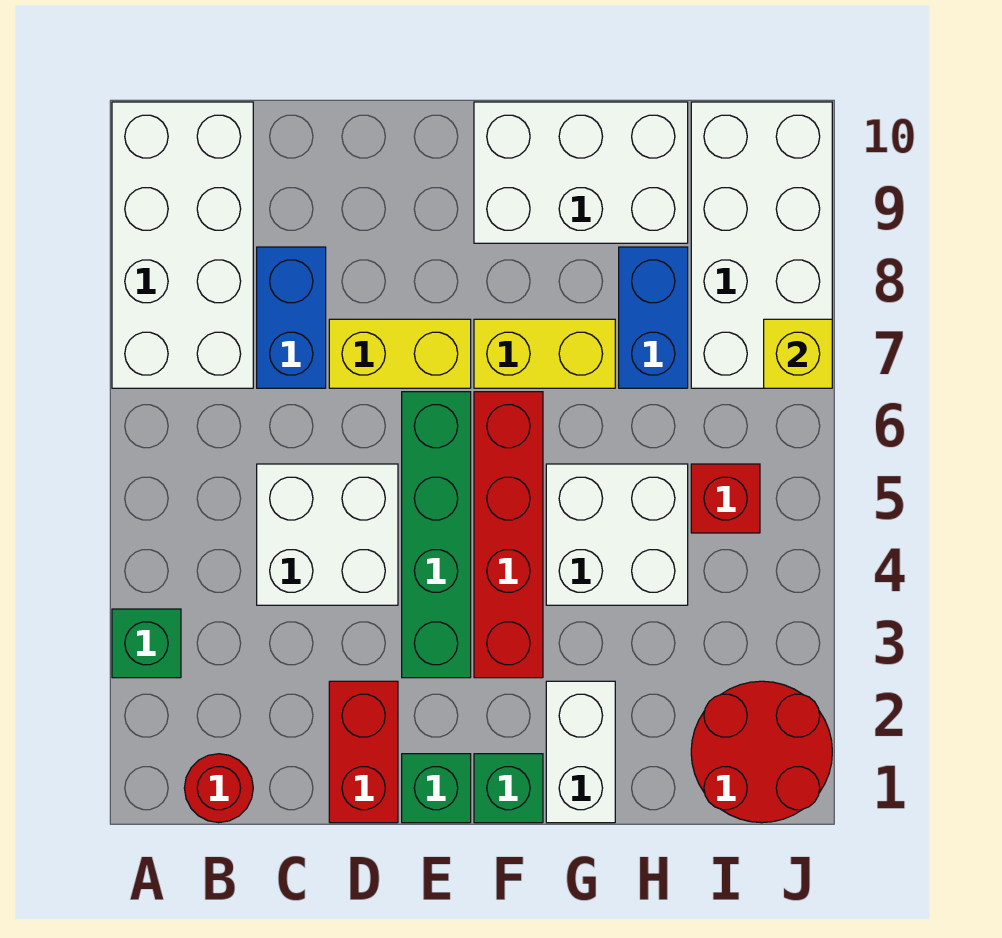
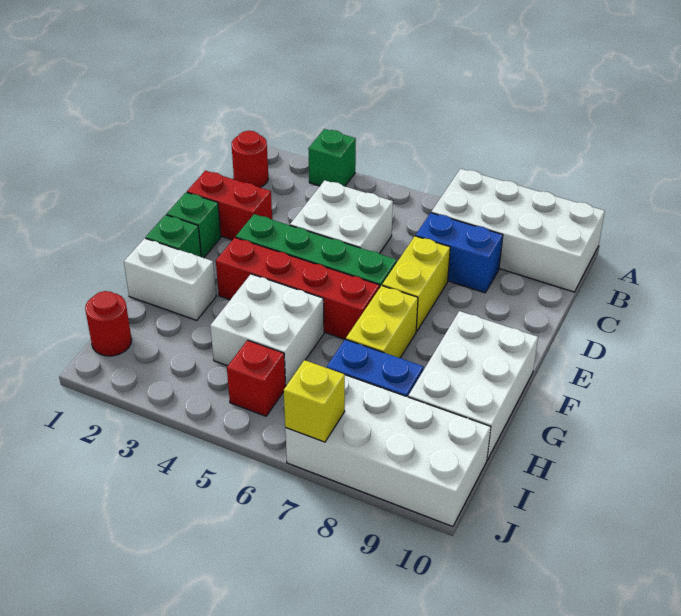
red round brick I1:J2 level 1 -> red round brick I1 level 1

